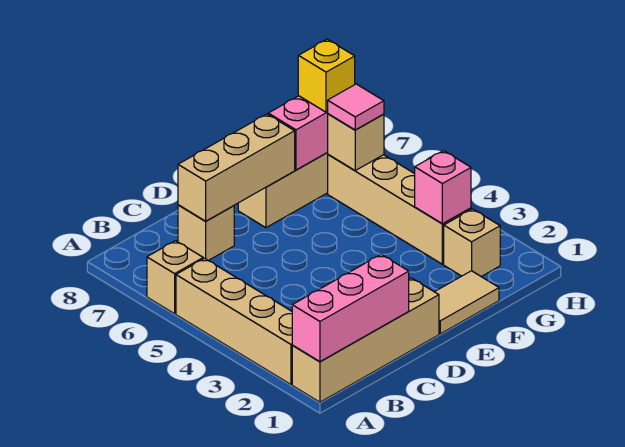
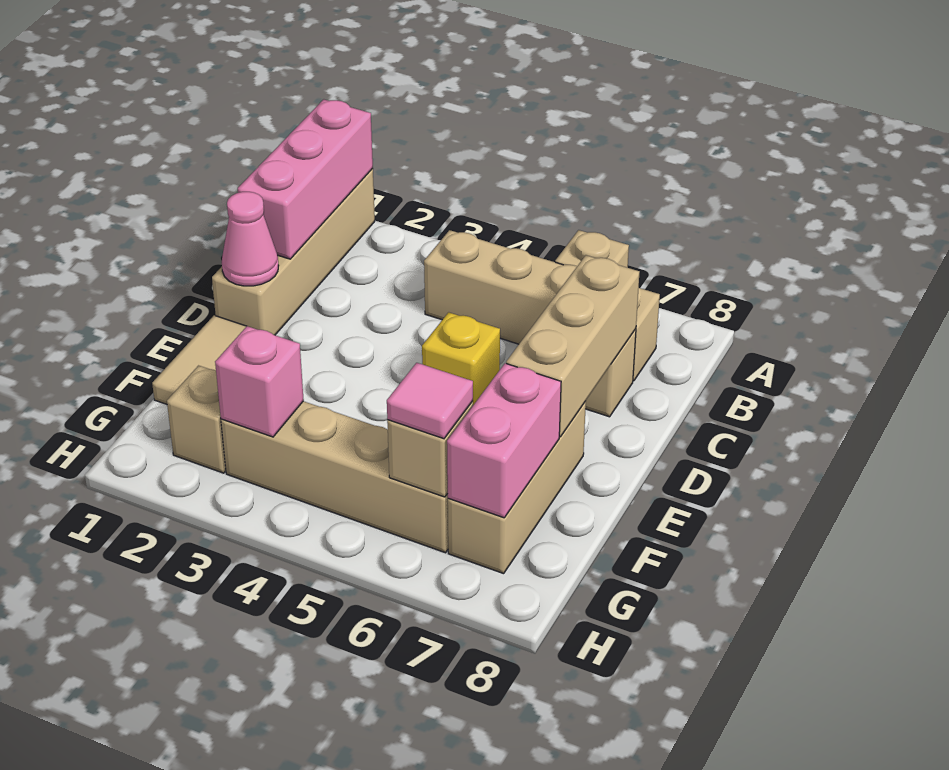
tan brick A2:A5 level 1 -> tan brick B4:B7 level 1
none -> pink cone D1 level 2
yellow brick G7 level 3 -> yellow brick D5 level 1

